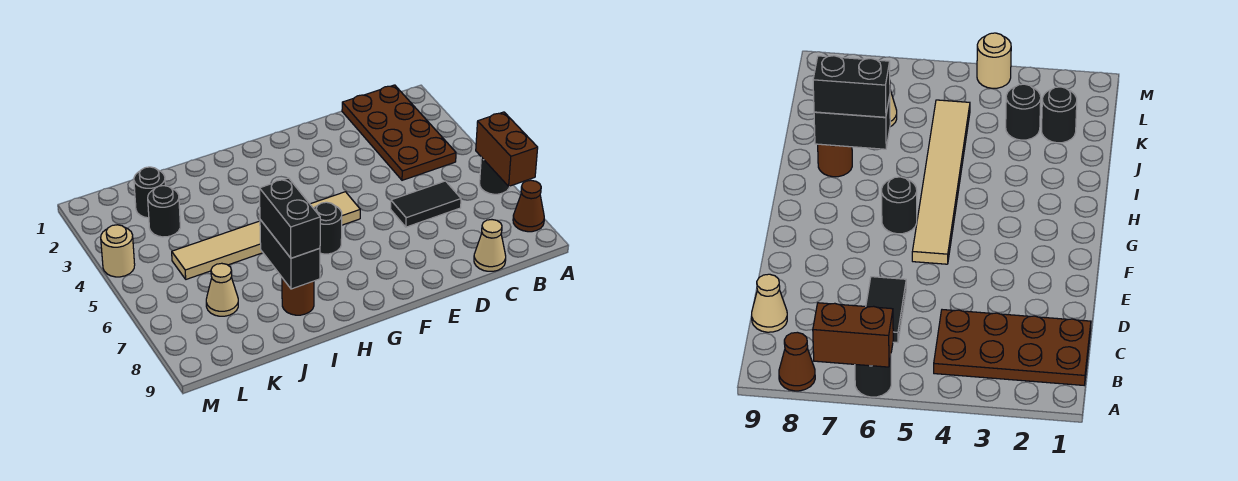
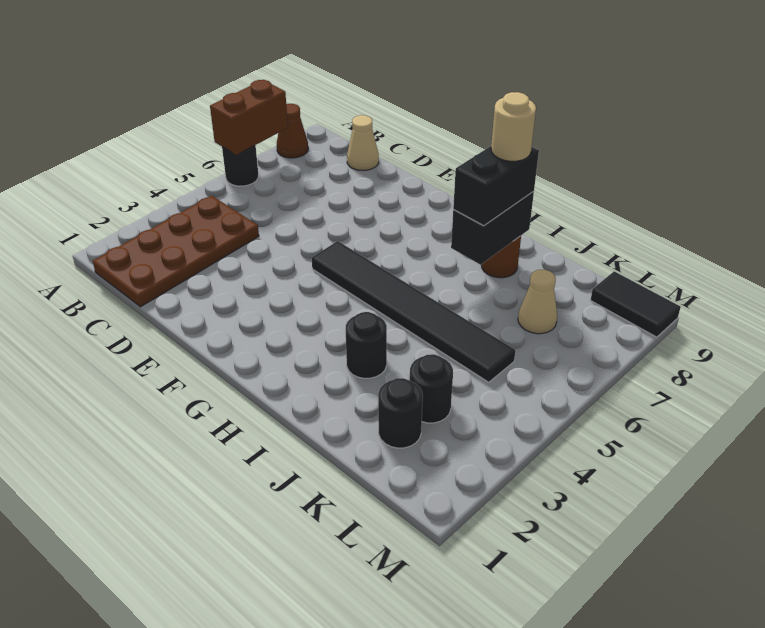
black tile C6:D6 level 1 -> black tile L9:M9 level 1
tan tile F5:K5 level 1 -> black tile F5:K5 level 1
black round brick G6 level 1 -> black round brick I3 level 1
tan round brick M4 level 1 -> tan round brick I8 level 4

